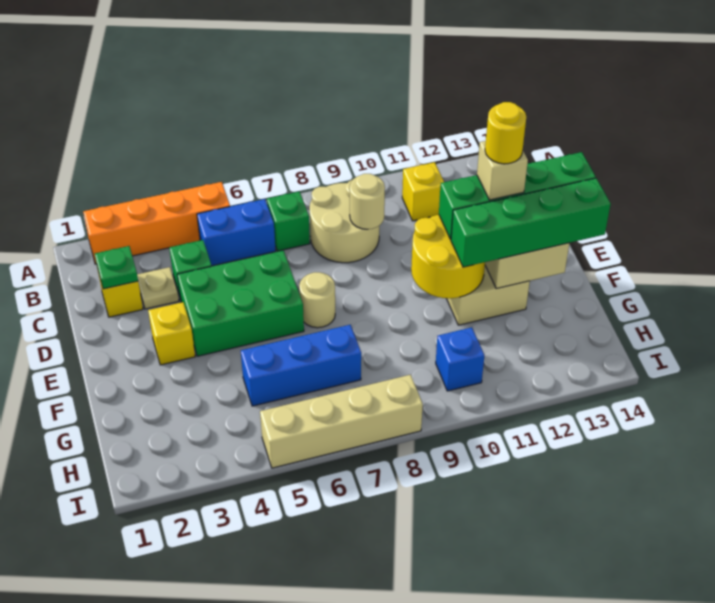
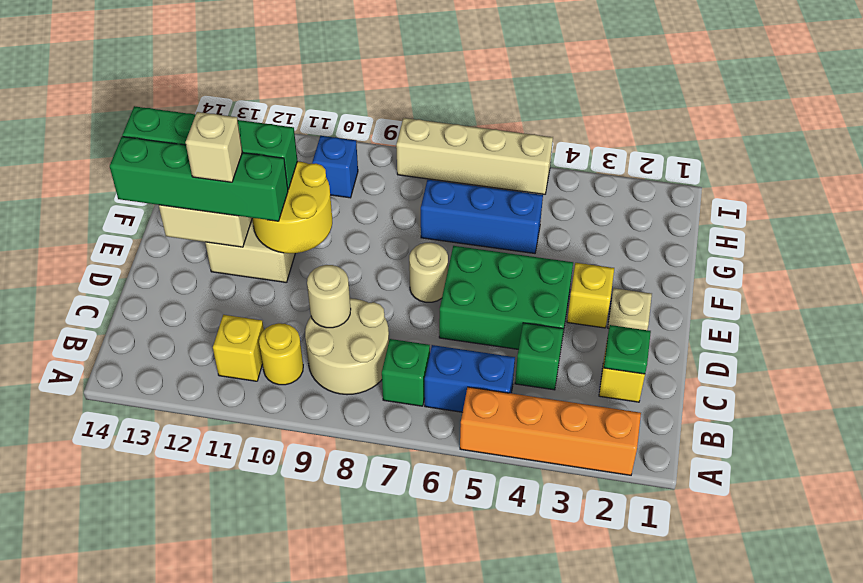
tan plate C3 level 1 -> tan plate E2 level 1
yellow round brick E12 level 5 -> yellow round brick B10 level 1

